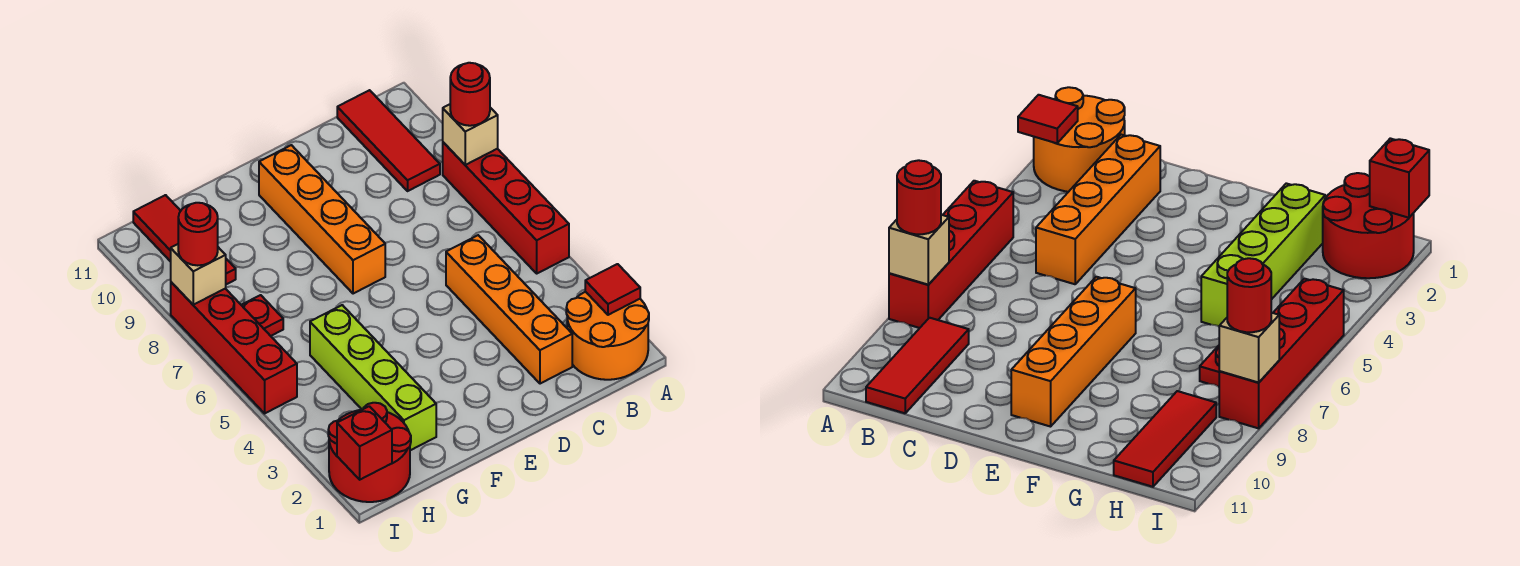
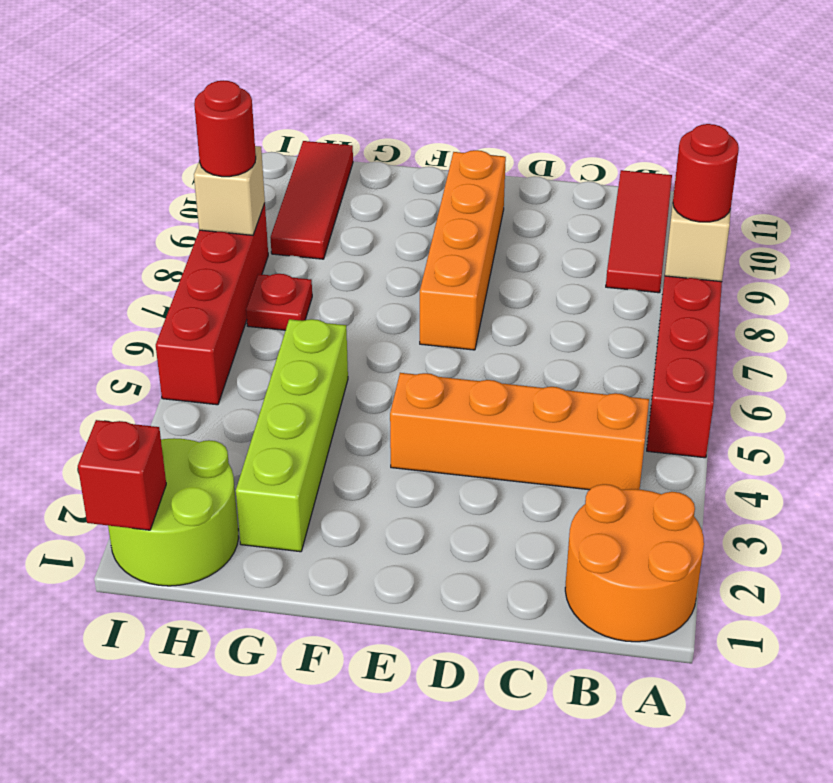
red tile A2 level 2 -> none
orange brick C2:C5 level 1 -> orange brick B4:E4 level 1
red round brick H1:I2 level 1 -> lime round brick H1:I2 level 1

